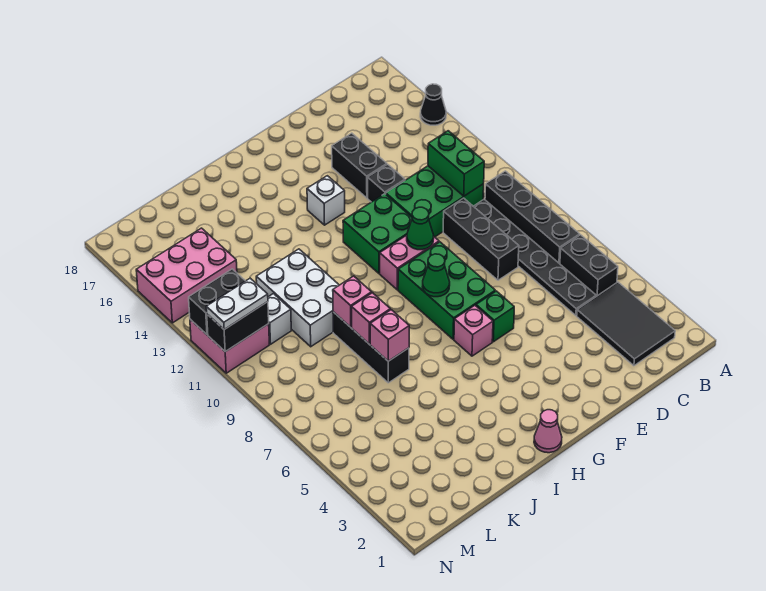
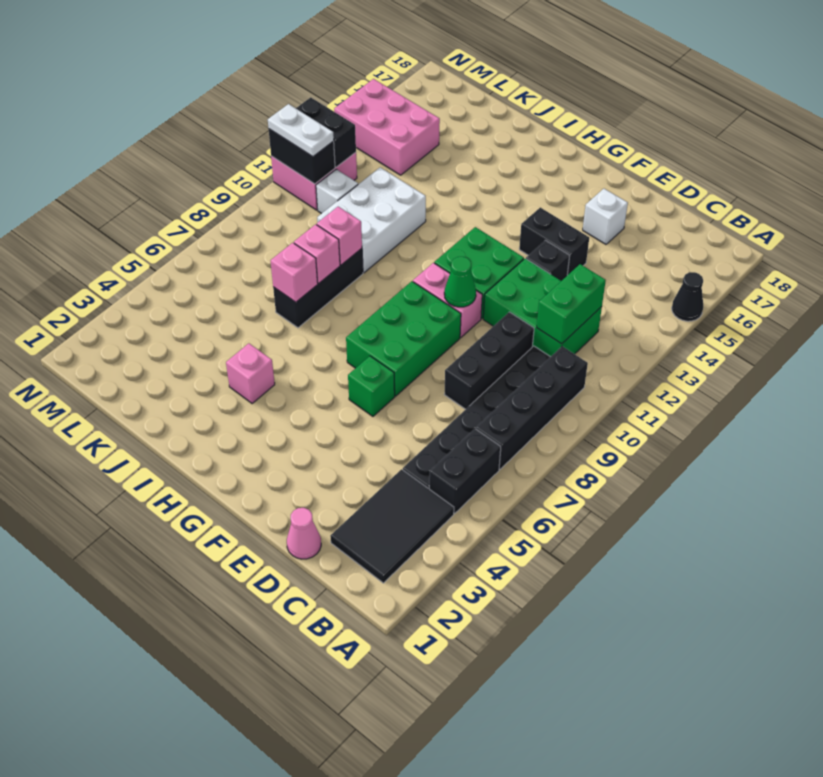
black brick E14:E15 level 1 -> black brick E14:F14 level 1
pink brick G6 level 1 -> pink brick I4 level 1
green cone G8 level 2 -> none
white brick G14 level 1 -> white brick E16 level 1
pink cone H1 level 1 -> pink cone D1 level 1

